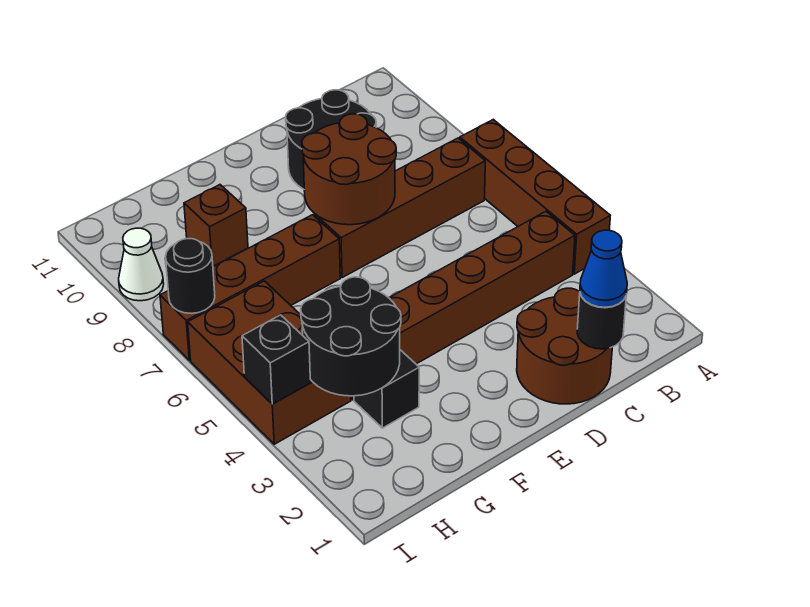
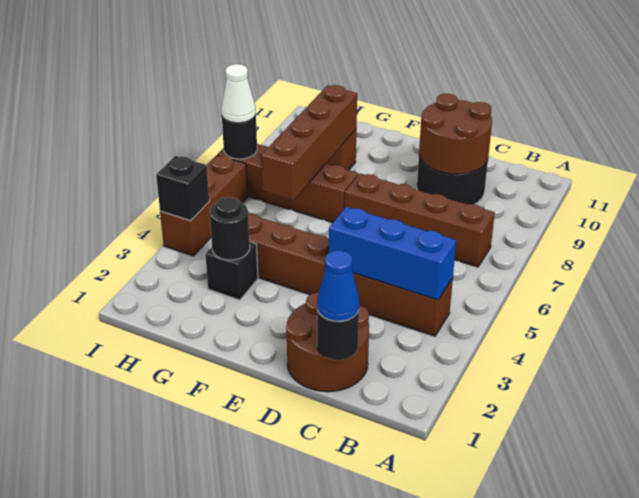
brown brick A4:A7 level 1 -> brown brick G6:G9 level 2
none -> blue brick B4:D4 level 2
brown round brick D7:E8 level 2 -> brown round brick C9:D10 level 2
black round brick G3:H4 level 2 -> black round brick G3 level 2
brown brick H4:I6 level 1 -> brown brick I4:I6 level 1
white cone I9 level 1 -> white cone I7 level 3

